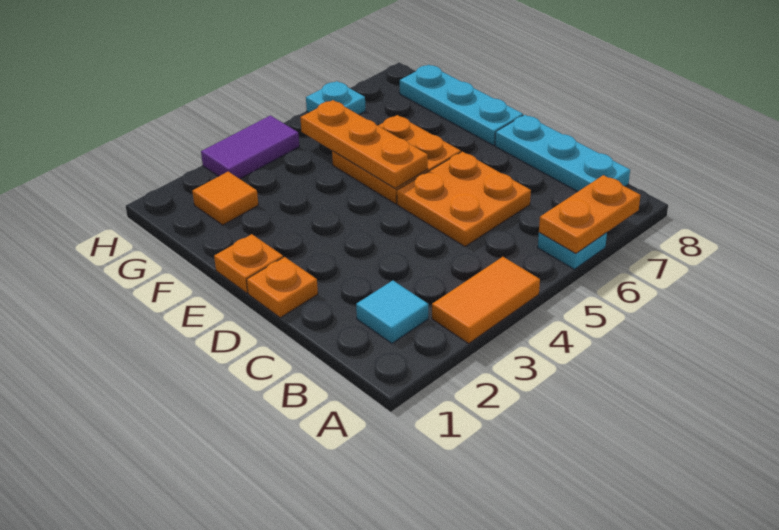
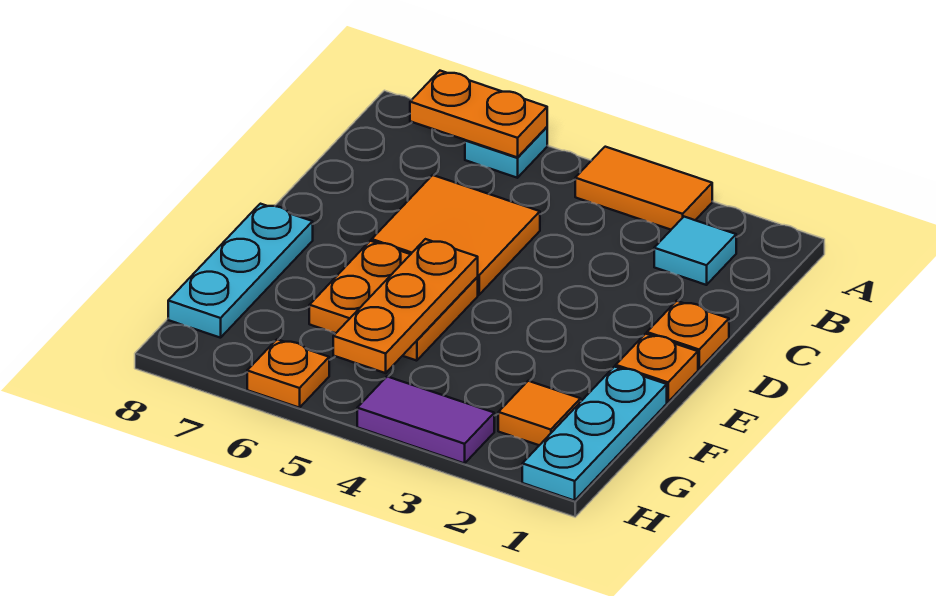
cyan plate B8:D8 level 1 -> cyan plate F1:H1 level 1
orange plate C5:D6 level 1 -> orange tile C5:D6 level 1
cyan plate H6 level 1 -> orange plate H6 level 1

